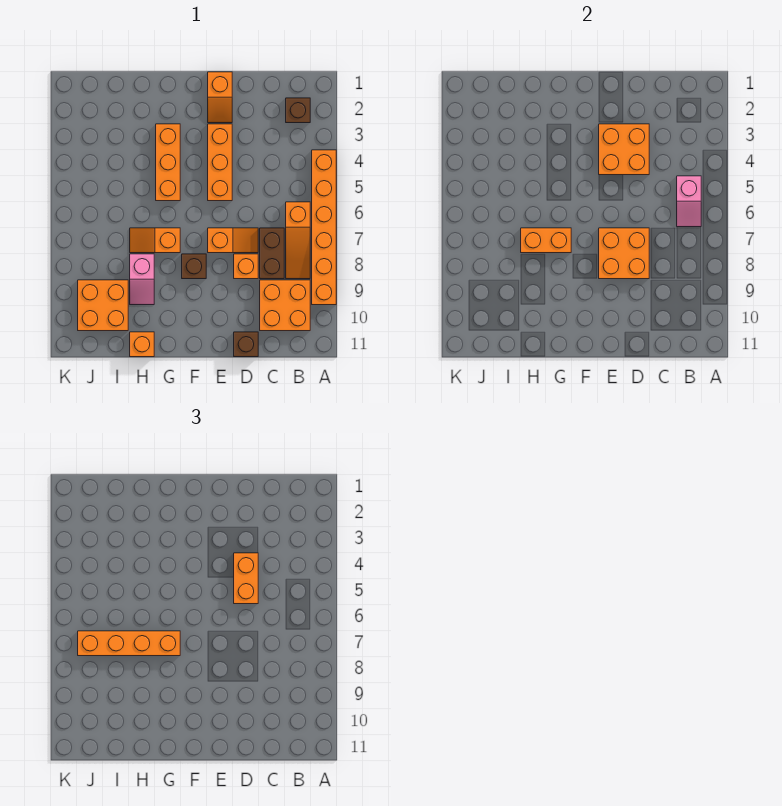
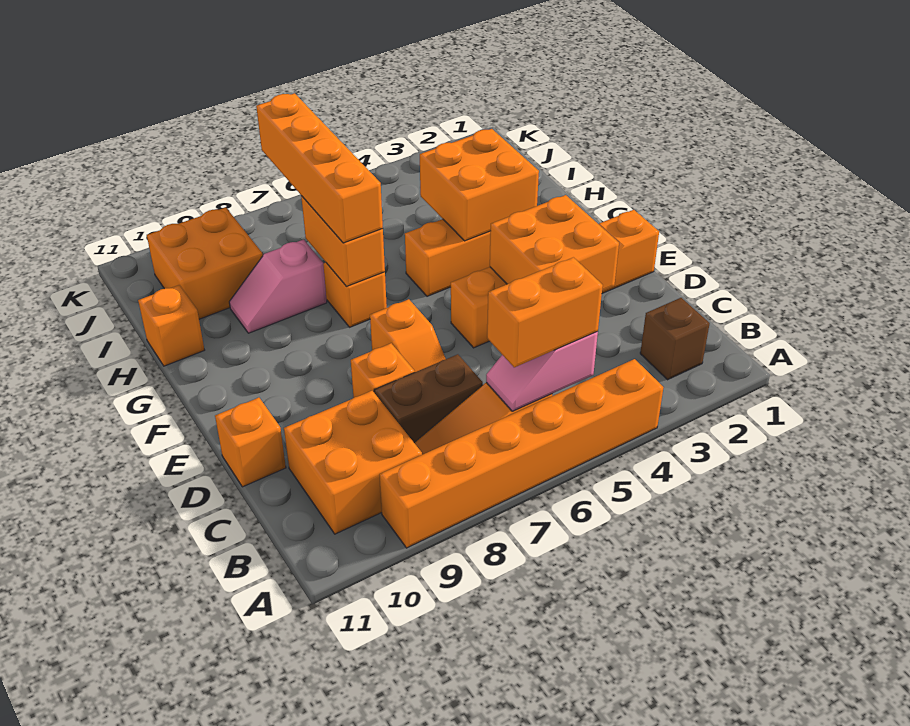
orange brick D4:D5 level 3 -> orange brick B5:B6 level 3
orange brick D7:E8 level 2 -> orange brick G3:H4 level 2
brown brick D11 level 1 -> orange brick D11 level 1
brown brick F8 level 1 -> none

